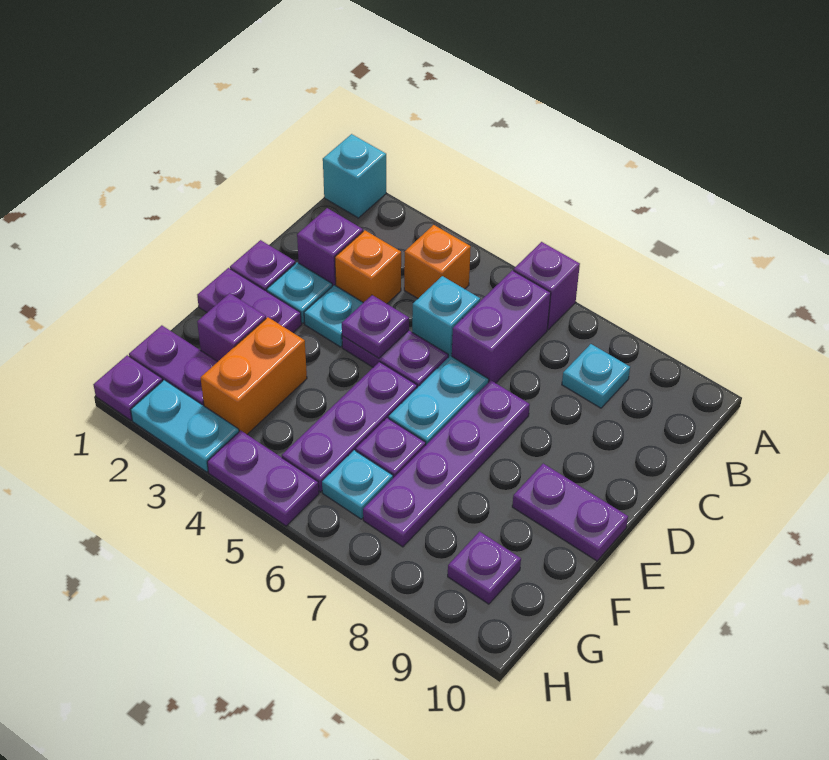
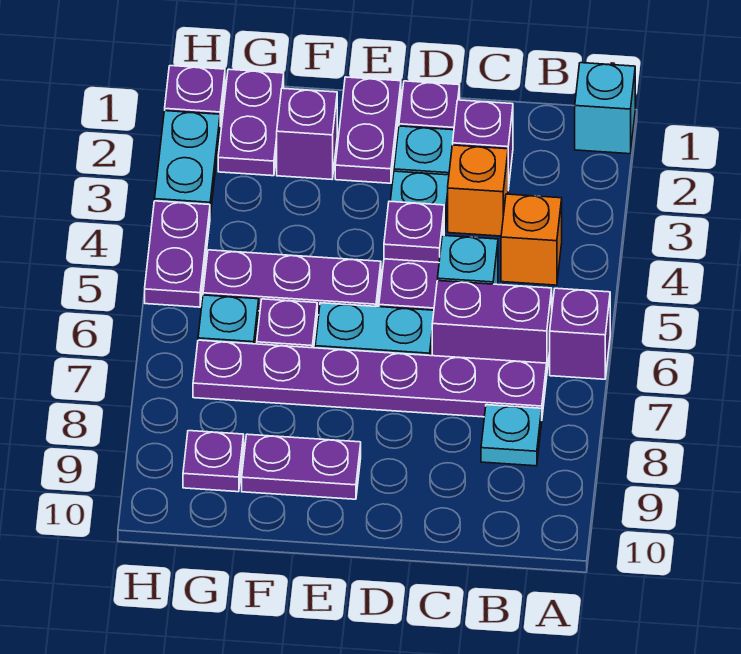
purple plate D7:G7 level 1 -> purple plate B7:G7 level 1
purple plate E9:E10 level 1 -> purple plate E9:F9 level 1
orange brick F3:G3 level 1 -> none

